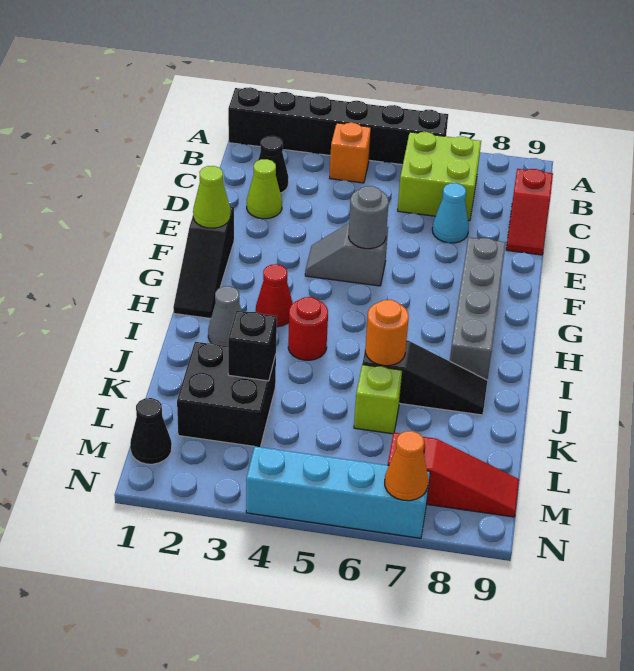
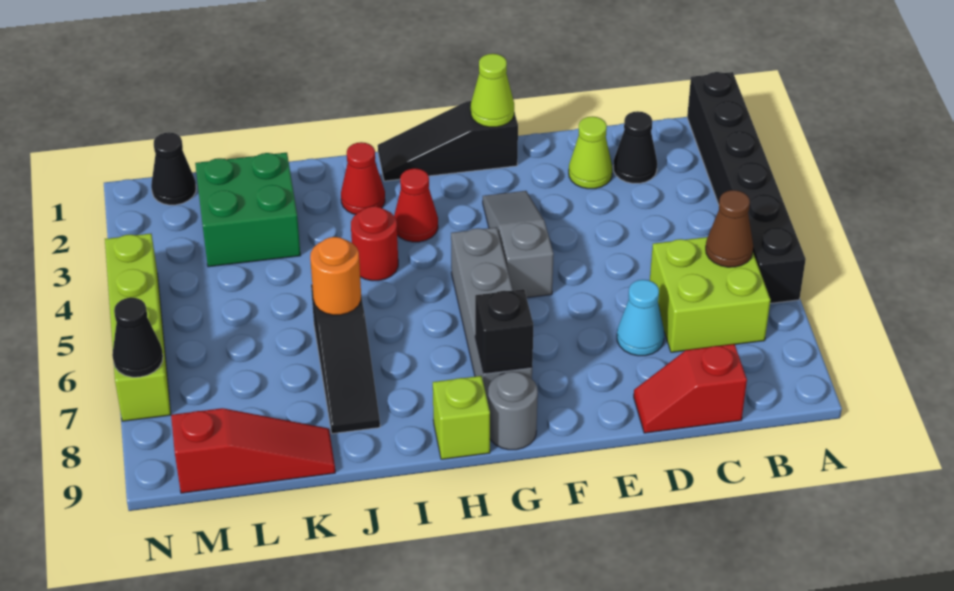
orange brick B4 level 1 -> none
none -> brown cone B6 level 2
grey slope F4:F5 level 1 top 5 -> grey slope F3:F5 level 1 top 5
grey round brick F5 level 2 -> grey round brick G9 level 1
grey brick F8:I8 level 1 -> grey brick G5:G8 level 1
grey cone I2 level 1 -> red cone I2 level 1
black brick K2:L3 level 1 -> green brick K2:L3 level 1
black brick K3 level 2 -> black brick G8 level 2
lime brick K6 level 1 -> lime brick H9 level 1
red slope M7:M9 level 1 top 7 -> red slope K9:M9 level 1 top M
cyan brick N4:N7 level 1 -> lime brick N4:N7 level 1
orange cone N7 level 2 -> black cone N7 level 2

